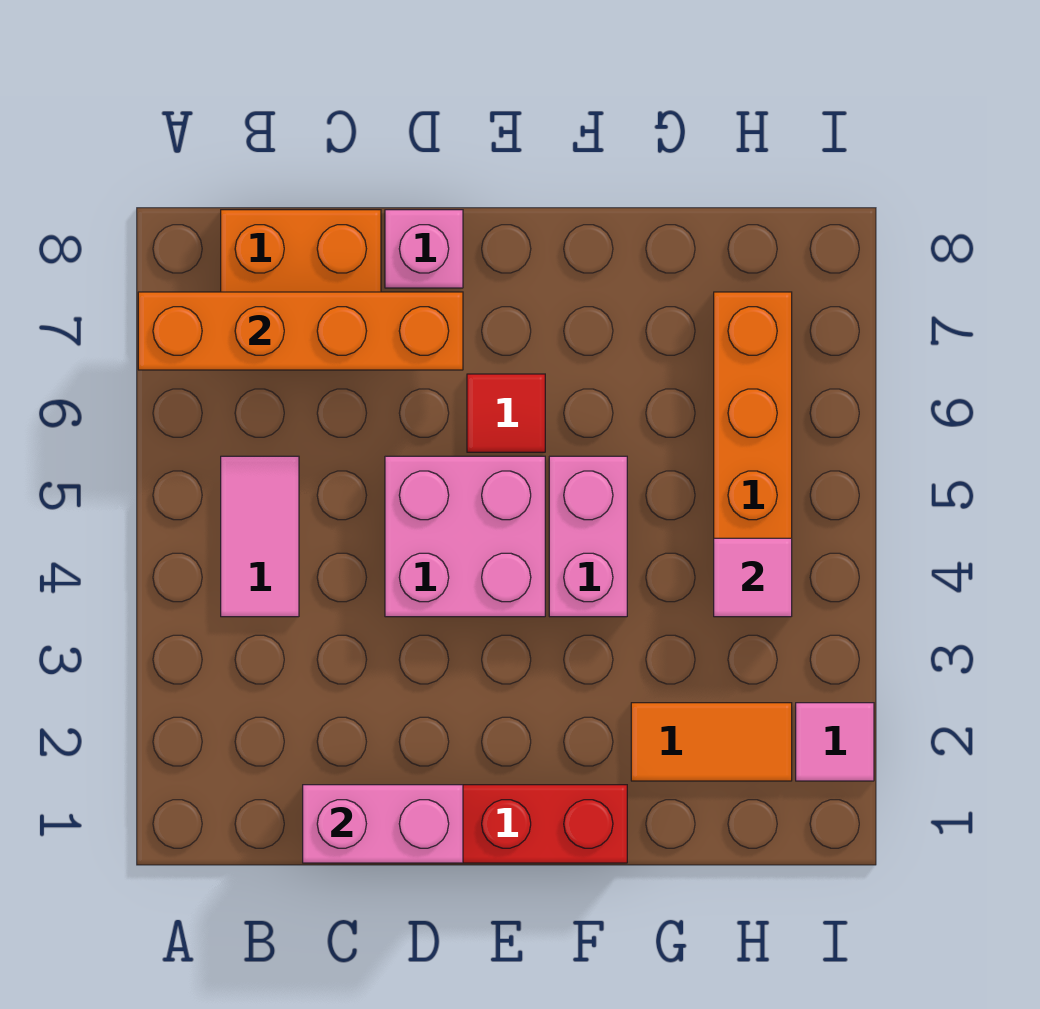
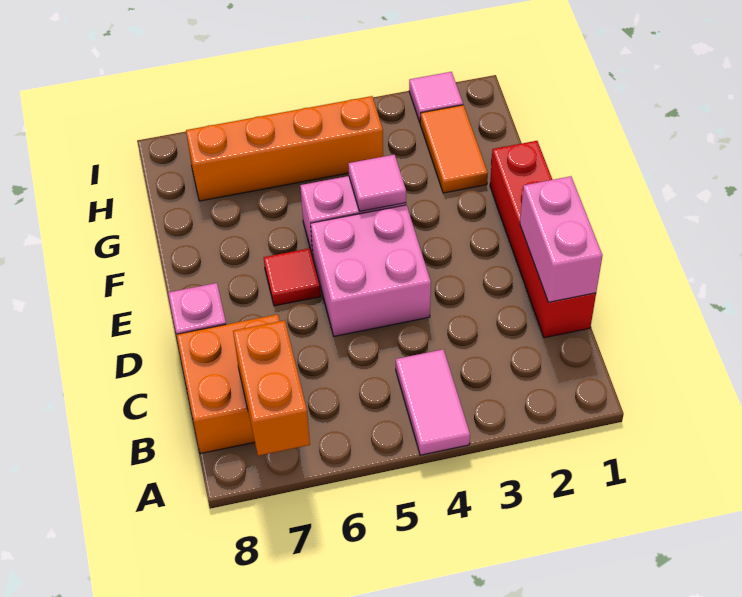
orange brick A7:D7 level 2 -> orange brick A7:B7 level 2
pink tile B4:B5 level 1 -> pink tile A4:B4 level 1
pink tile H4 level 2 -> pink tile F4 level 2

